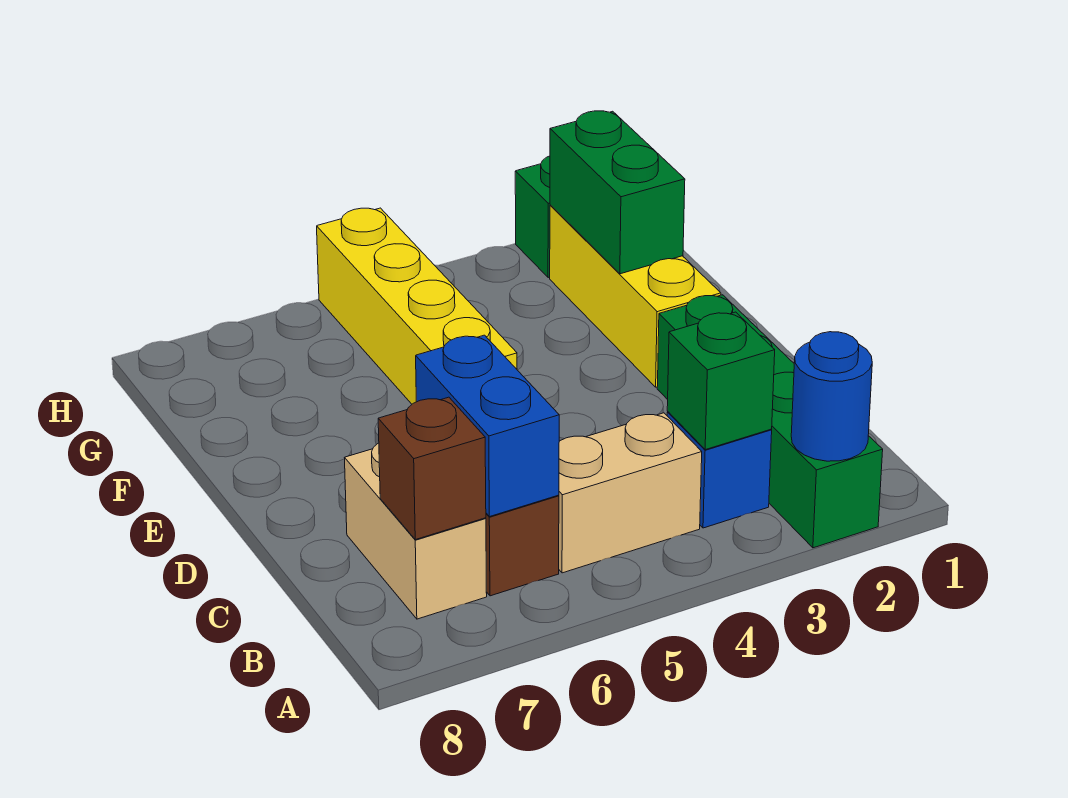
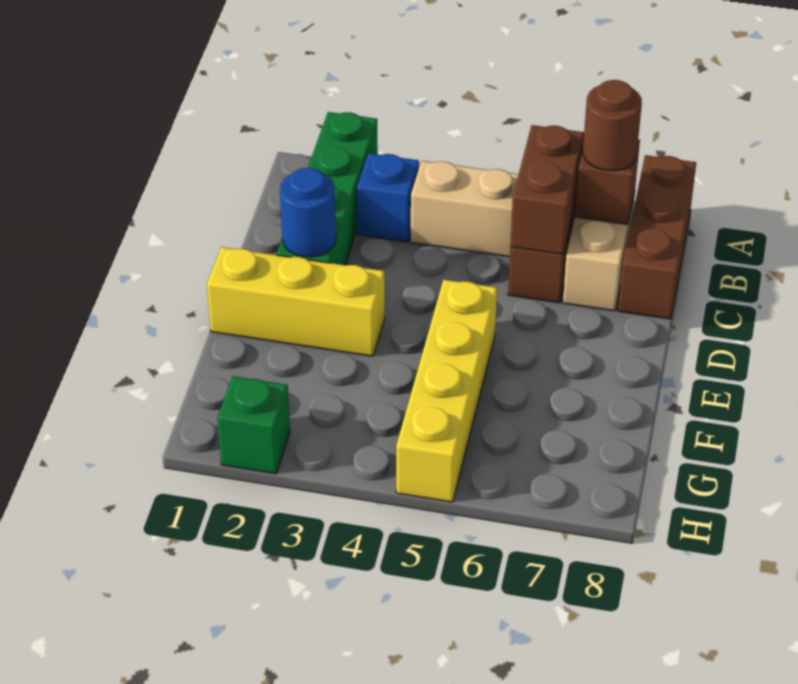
blue round brick A2 level 2 -> blue round brick D2 level 2
none -> brown brick A8:C8 level 1
green brick B3 level 2 -> none
blue brick B6:C6 level 2 -> brown brick B6:C6 level 2
none -> brown round brick B7 level 3
yellow brick E2:G2 level 1 -> yellow brick E1:E3 level 1
green brick F2:G2 level 2 -> none

